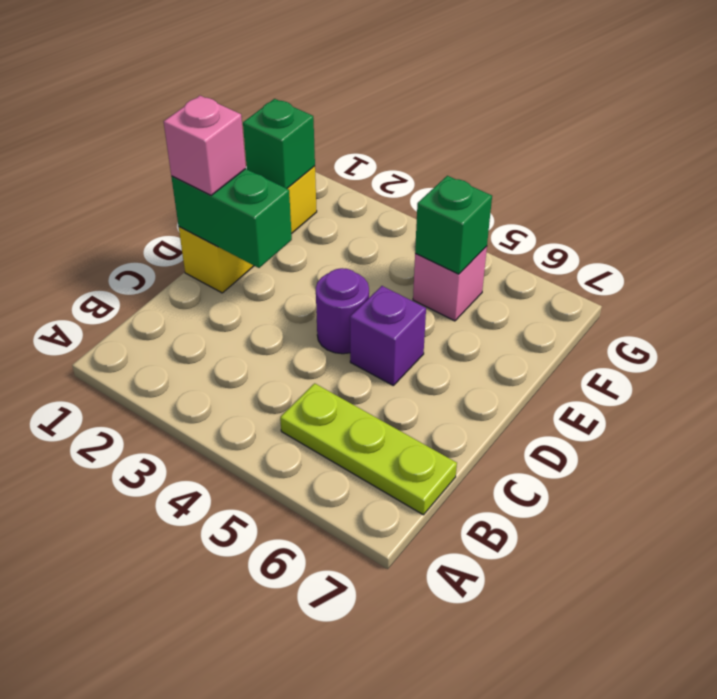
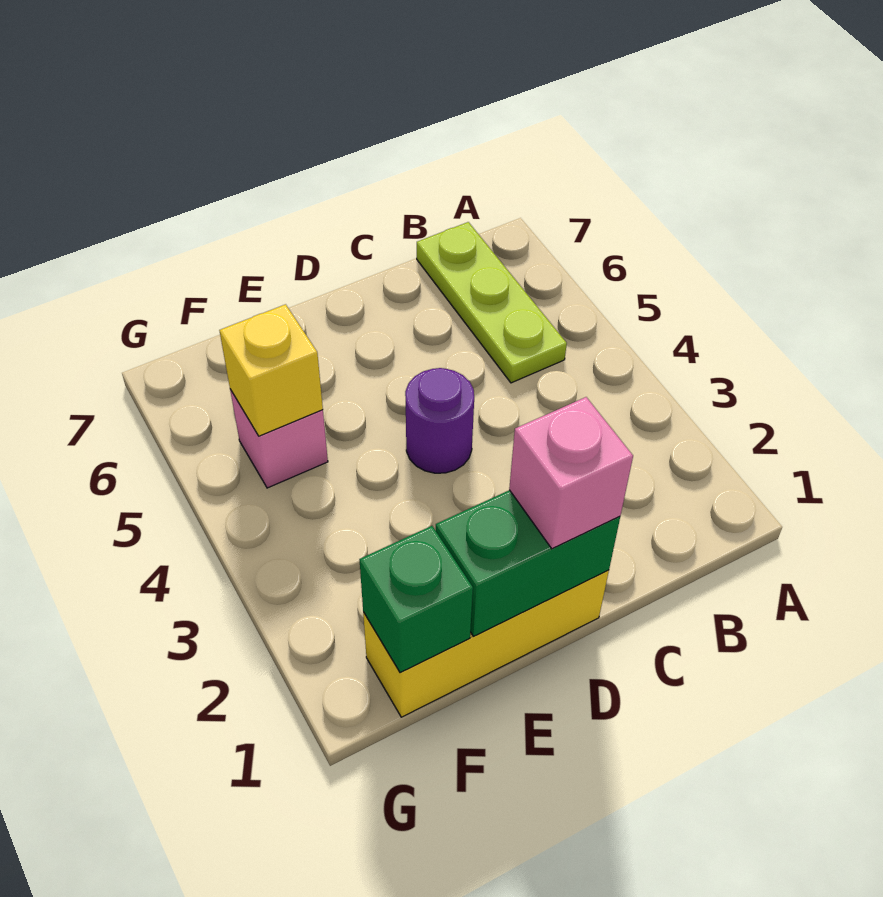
green brick D1:D2 level 2 -> green brick D1:E1 level 2
purple brick D5 level 1 -> none
green brick F5 level 2 -> yellow brick F5 level 2

